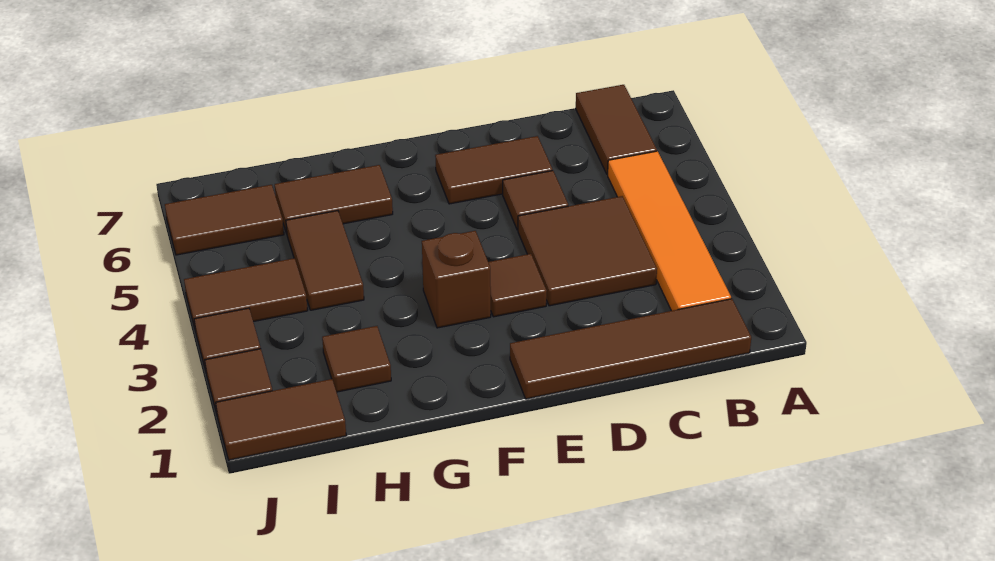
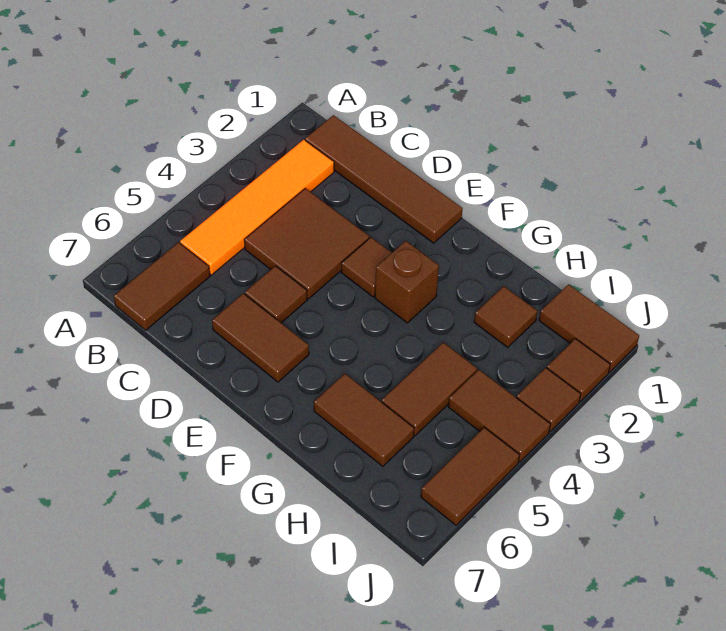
brown tile I6:J6 level 1 -> brown tile J5:J6 level 1

